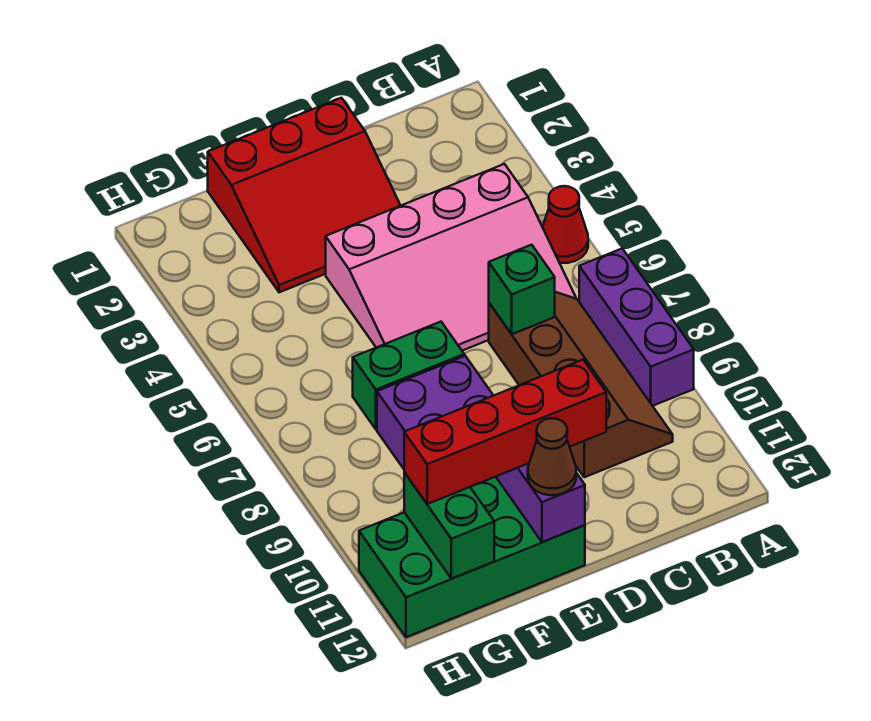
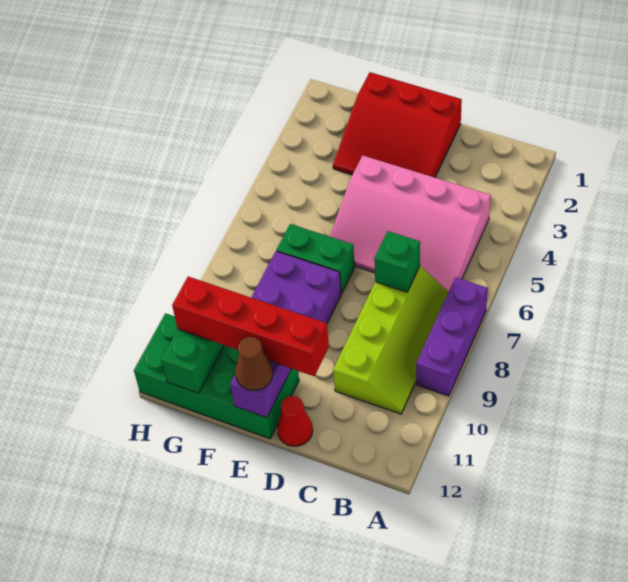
red cone A5 level 1 -> red cone D12 level 1
brown slope B7:C10 level 1 top C -> lime slope B7:C10 level 1 top C

